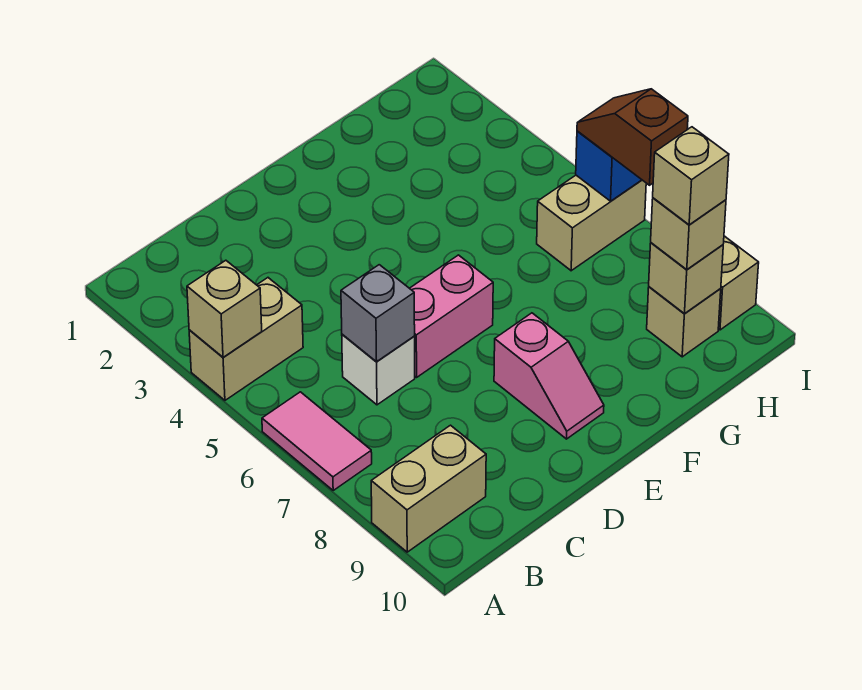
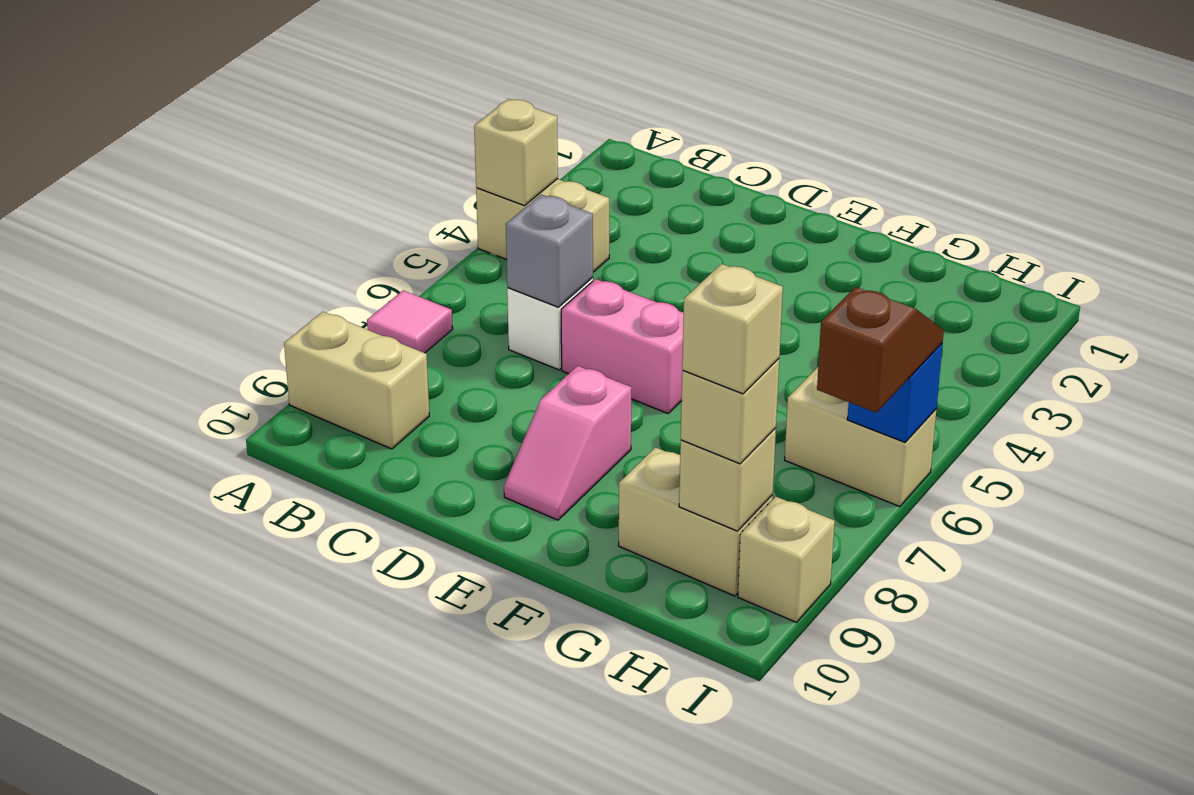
pink tile A6:A7 level 1 -> pink tile A7 level 1
tan brick H9 level 1 -> tan brick G9:H9 level 1

